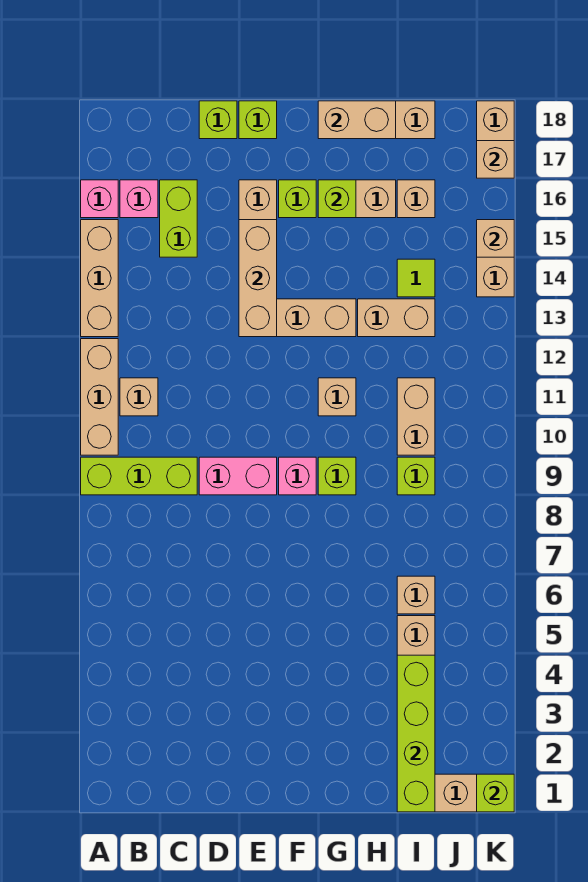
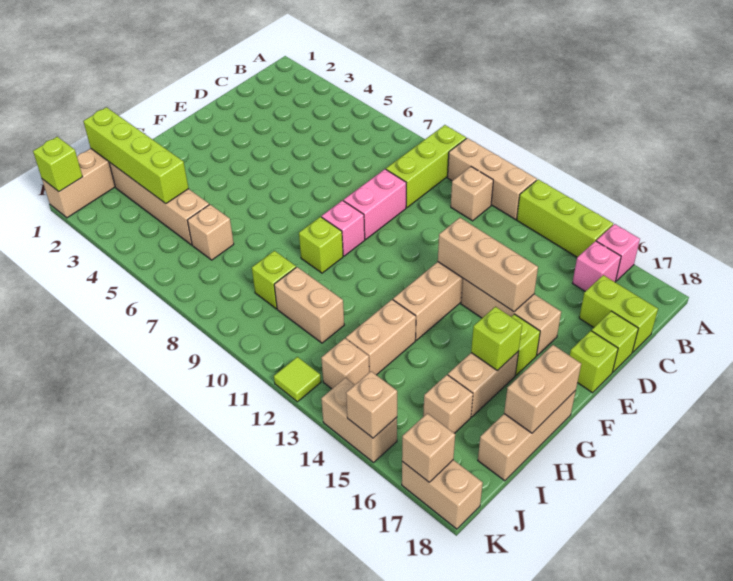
tan brick A13:A15 level 1 -> lime brick A13:A15 level 1
lime brick C15:C16 level 1 -> lime brick C17:C18 level 1
tan brick G11 level 1 -> tan brick J13 level 1
lime tile I14 level 1 -> lime tile K12 level 1

